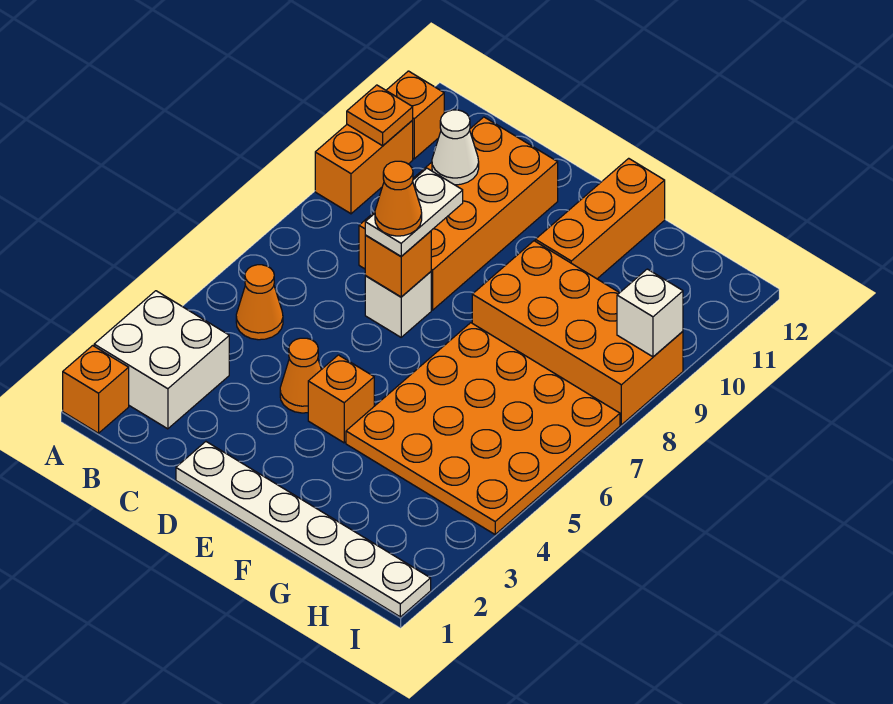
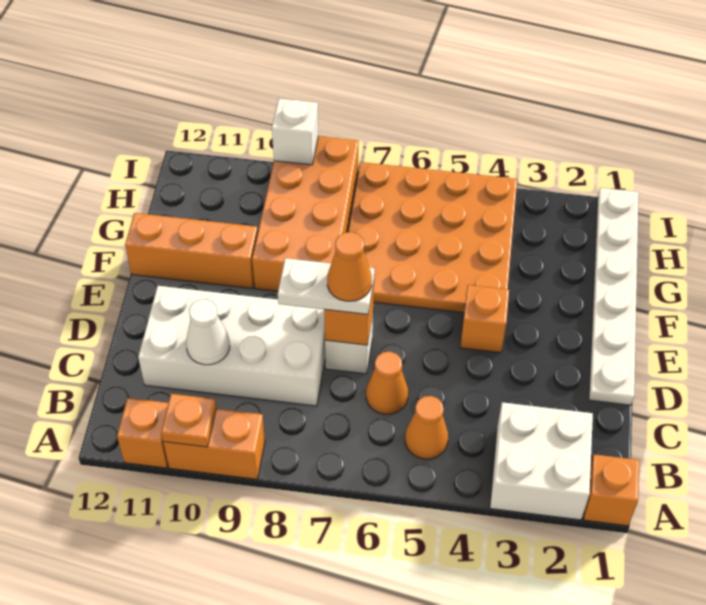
orange brick C8:D11 level 1 -> white brick C8:D11 level 1
orange cone D4 level 1 -> orange cone C6 level 1

